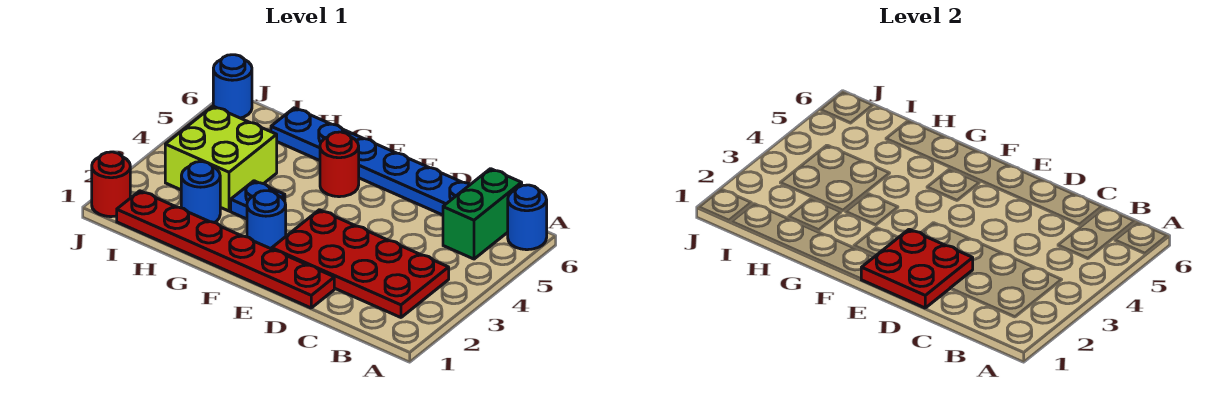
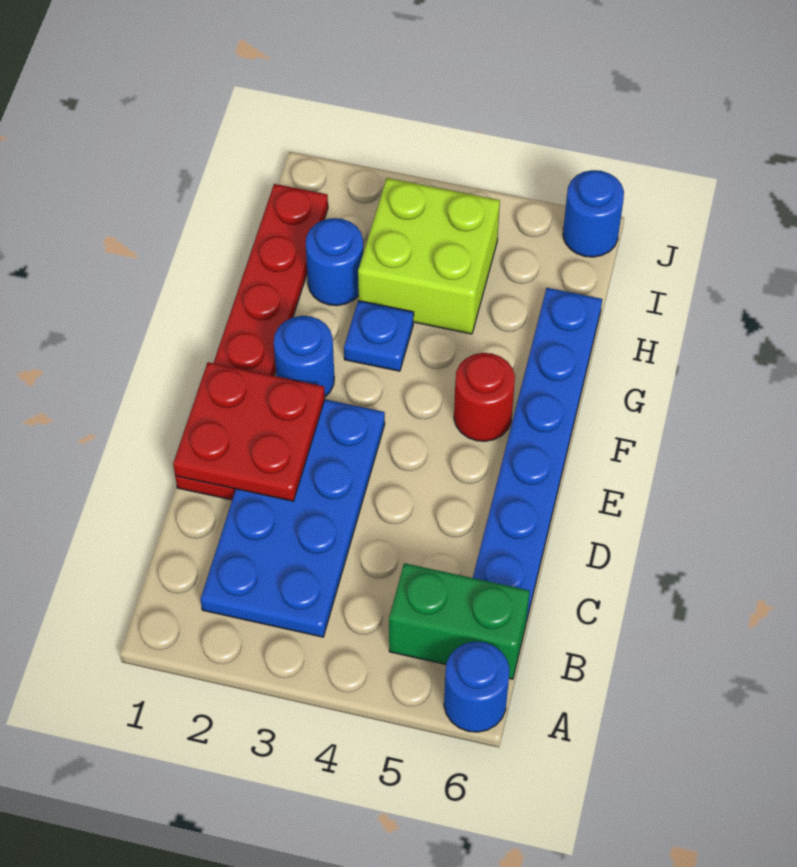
red plate B2:E3 level 1 -> blue plate B2:E3 level 1
red round brick J1 level 1 -> none

